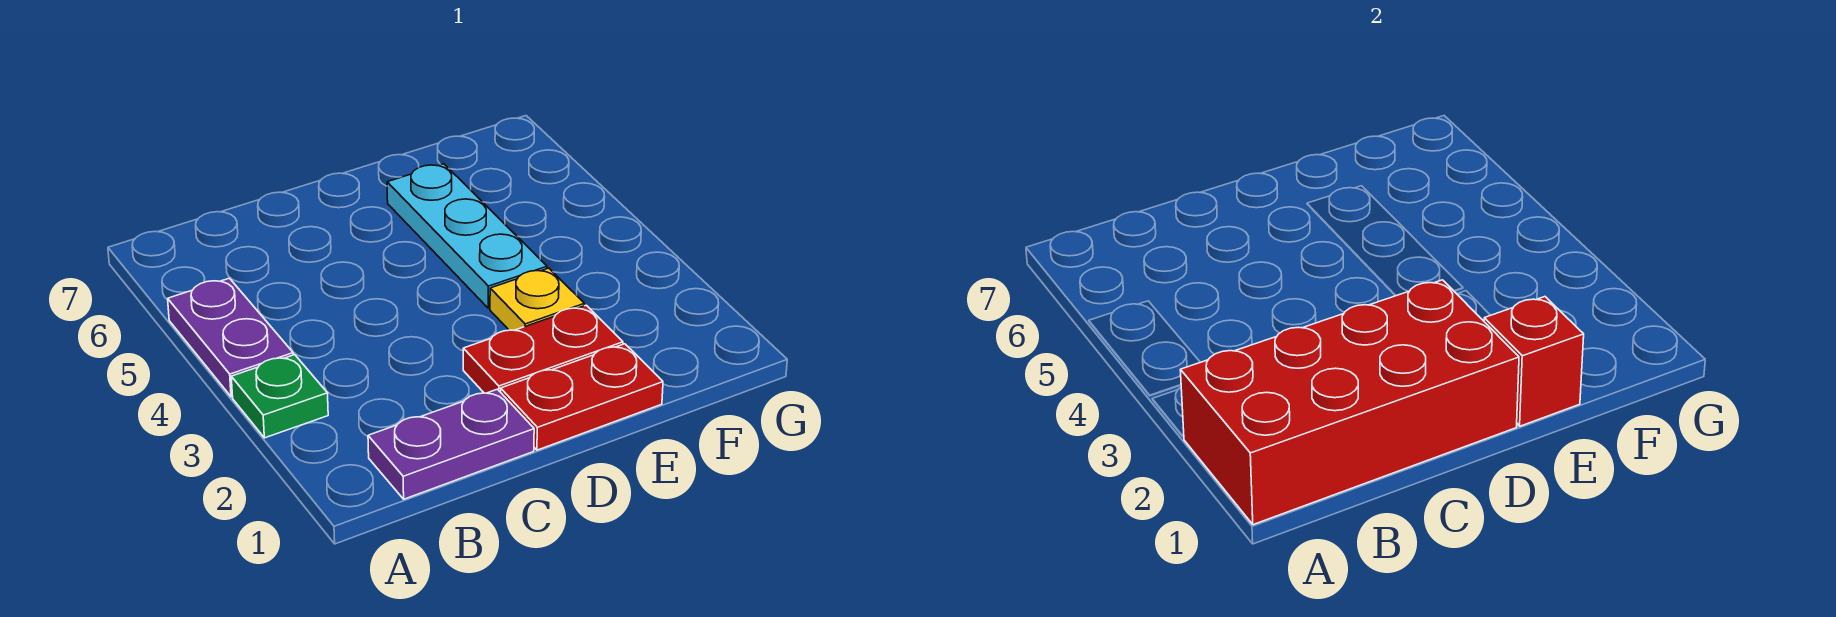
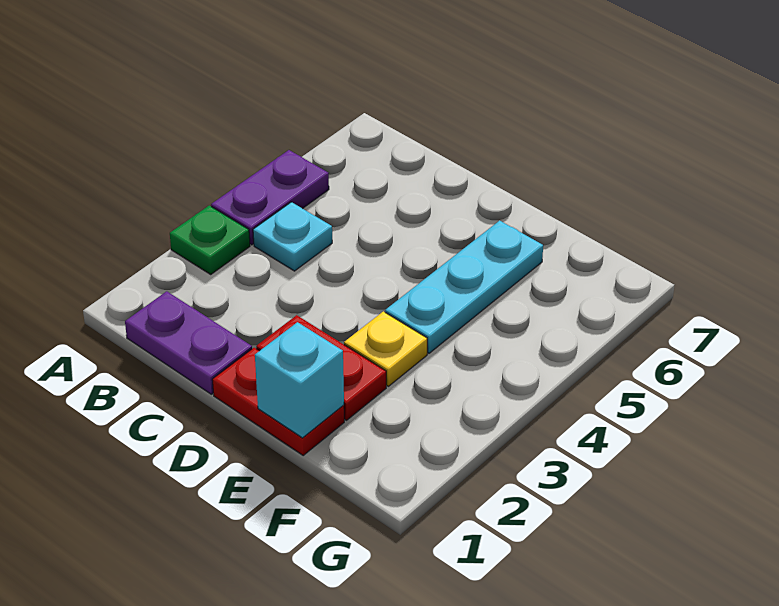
red brick A1:D2 level 2 -> none
none -> cyan plate B4 level 1
red brick E1 level 2 -> cyan brick E1 level 2

